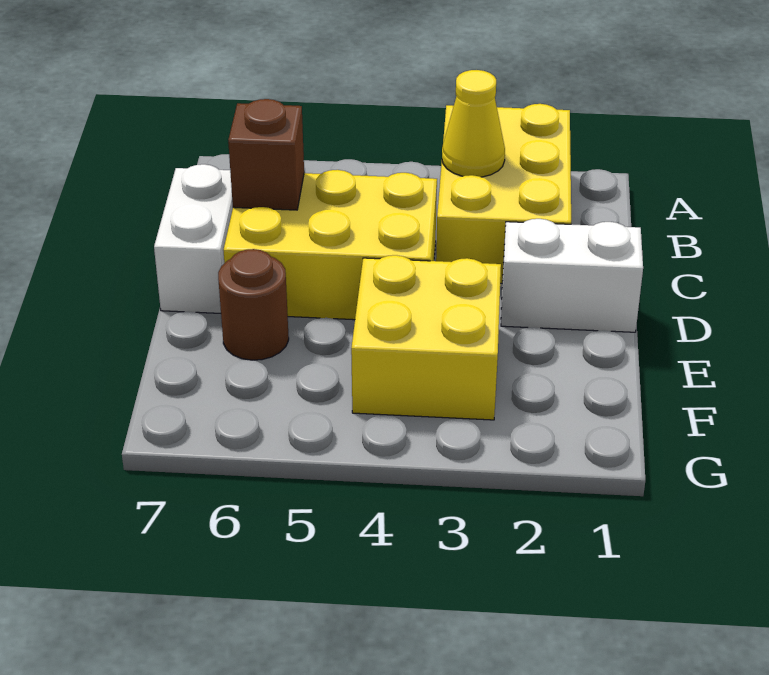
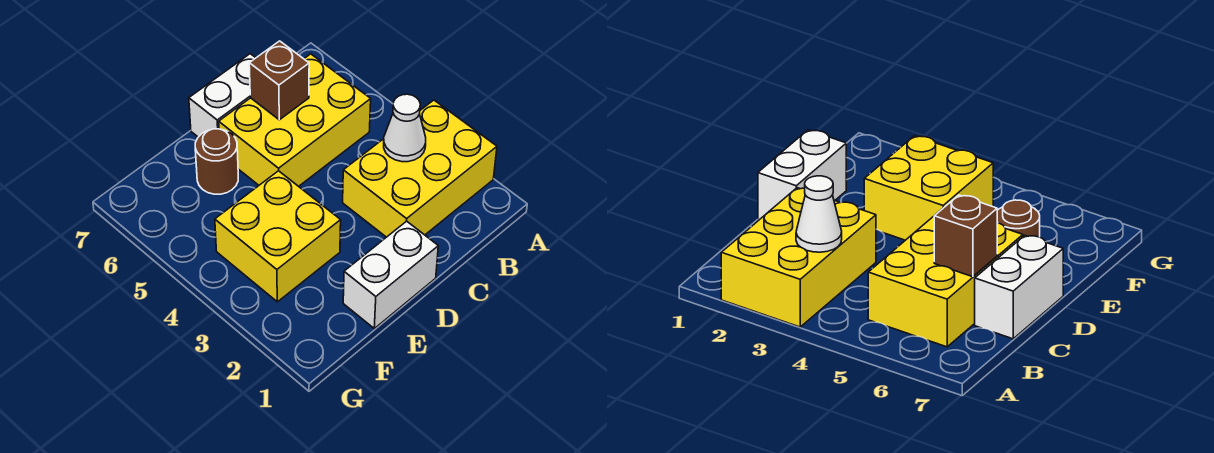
yellow cone B3 level 2 -> white cone B3 level 2
yellow brick C4:D6 level 1 -> yellow brick B5:D6 level 1
white brick D1:D2 level 1 -> white brick D1:E1 level 1

